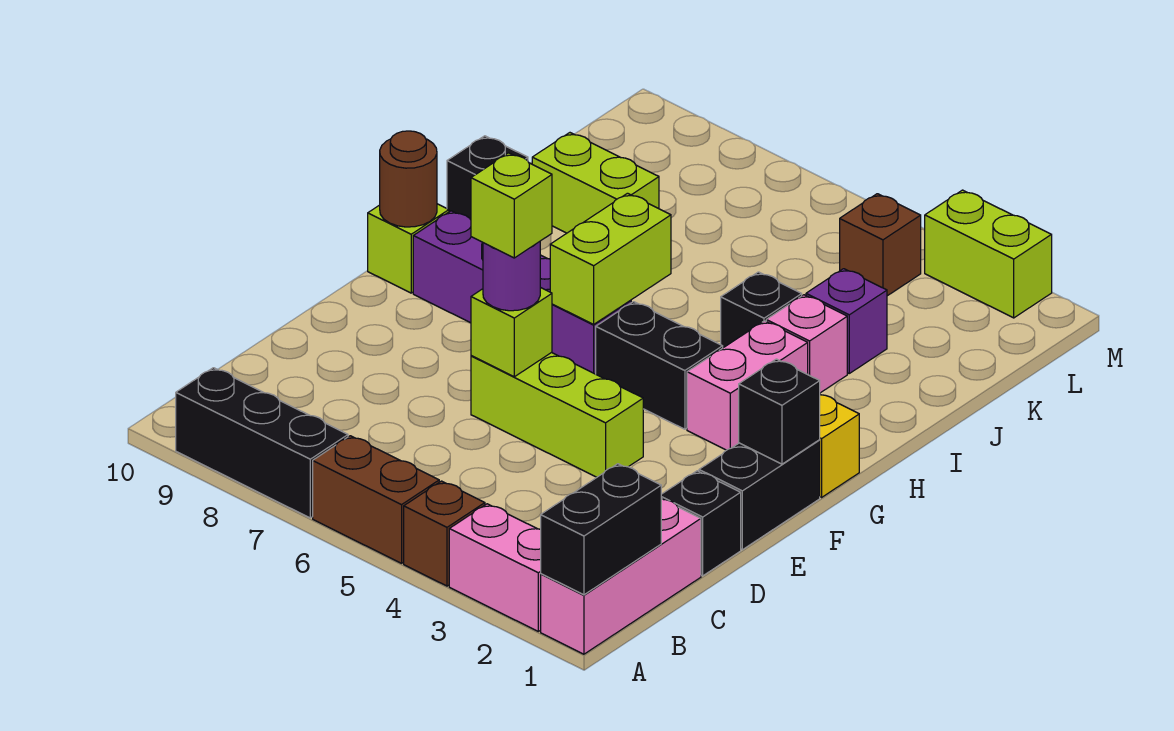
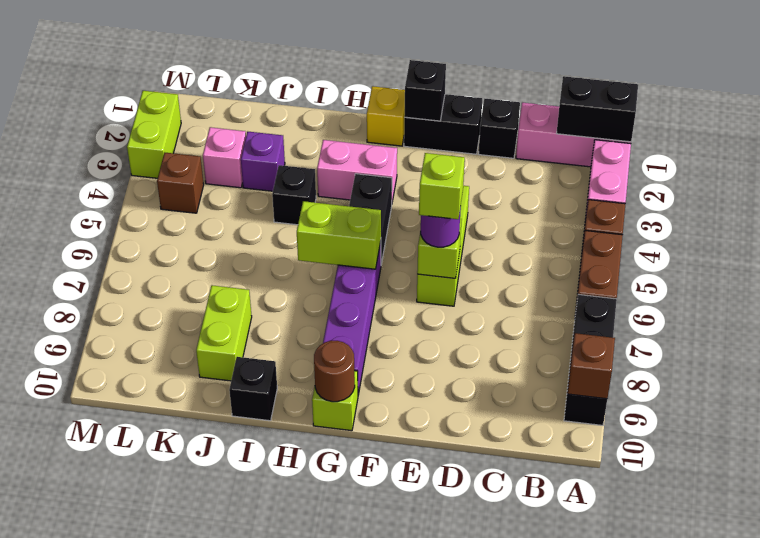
none -> brown brick A9 level 2
pink brick I3 level 1 -> pink brick K3 level 1

